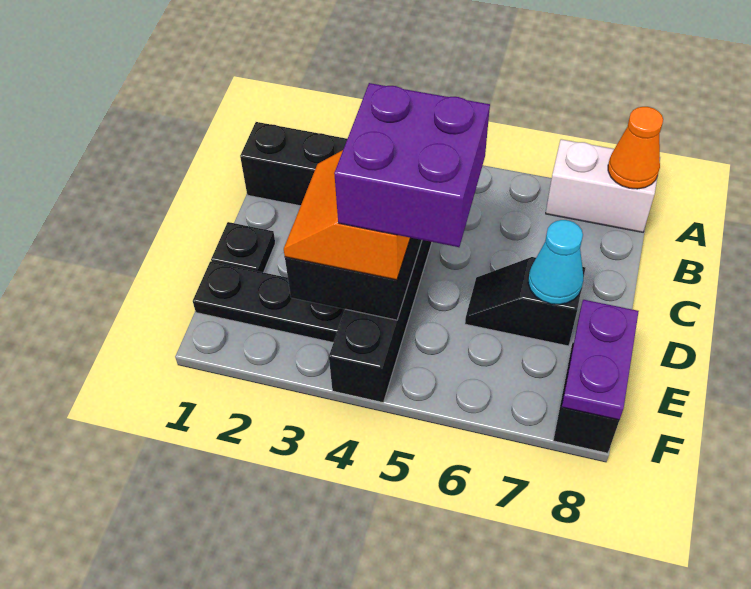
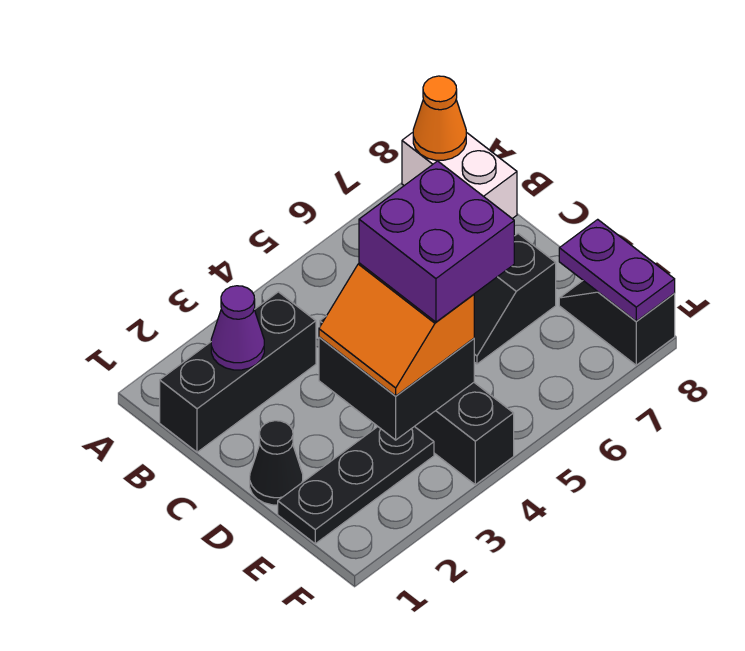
white brick A7:A8 level 1 -> white brick A8:B8 level 1
none -> purple cone B2 level 2
black plate D1 level 1 -> black cone D1 level 1
cyan cone D7 level 2 -> none

